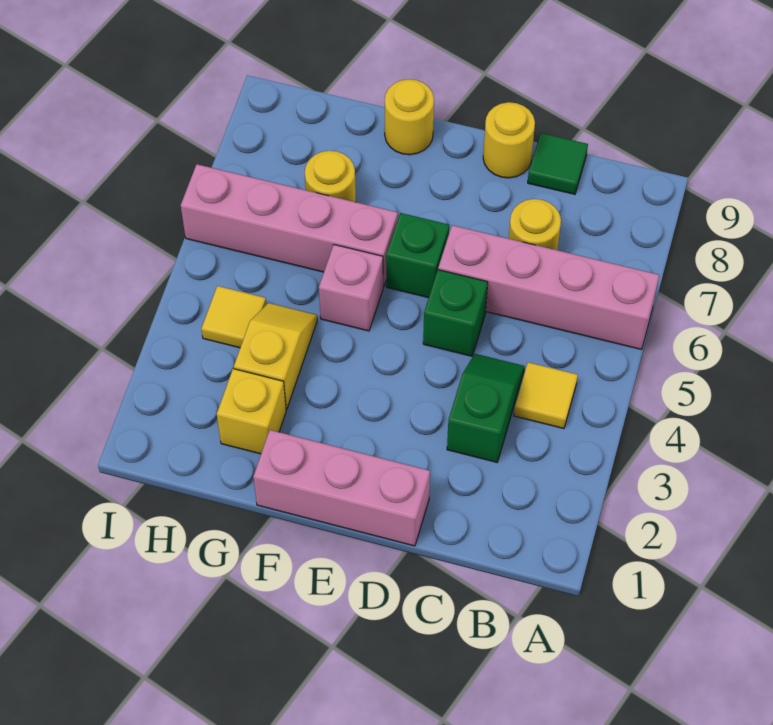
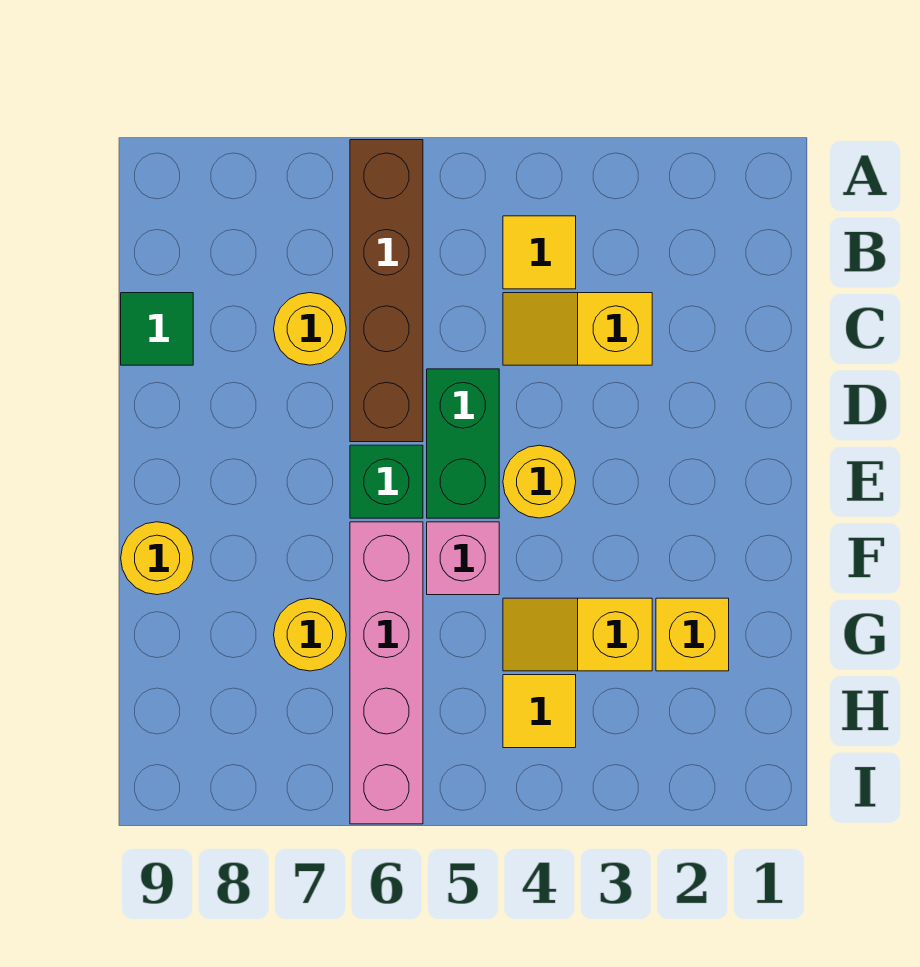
pink brick A6:D6 level 1 -> brown brick A6:D6 level 1
green slope C3:C4 level 1 top 3 -> yellow slope C3:C4 level 1 top 3
pink brick D1:F1 level 1 -> none
green brick D5 level 1 -> green brick D5:E5 level 1
yellow round brick D9 level 1 -> yellow round brick E4 level 1

